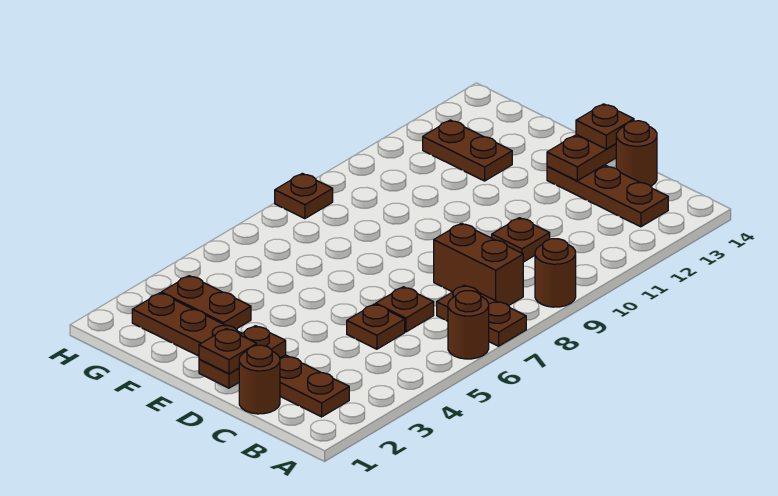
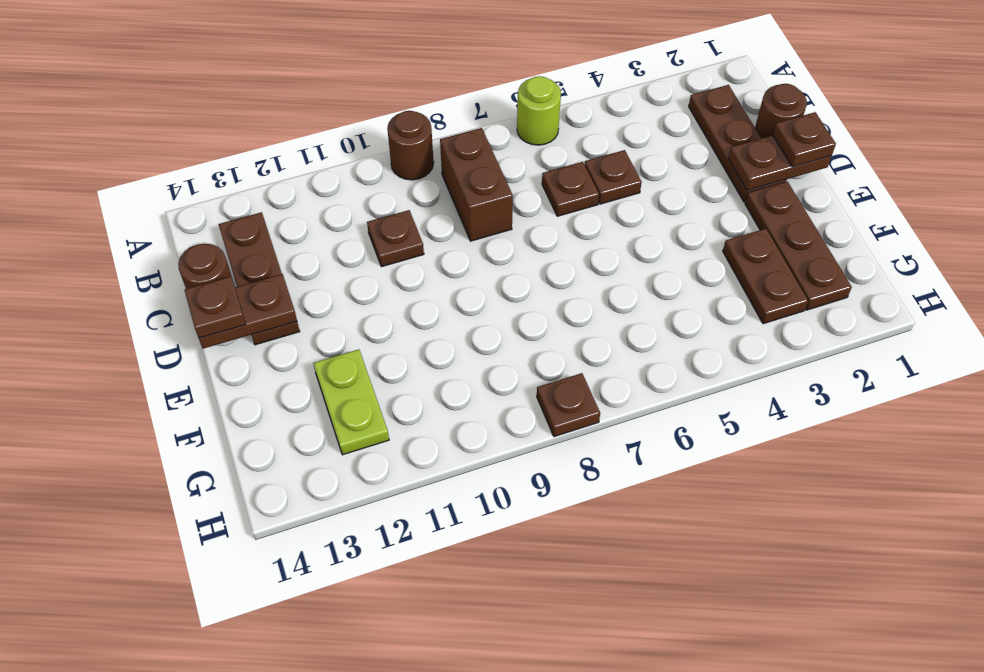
brown round brick A6 level 1 -> lime round brick A6 level 1
brown plate A7:B7 level 1 -> none
brown plate F12:G12 level 1 -> lime plate F12:G12 level 1

